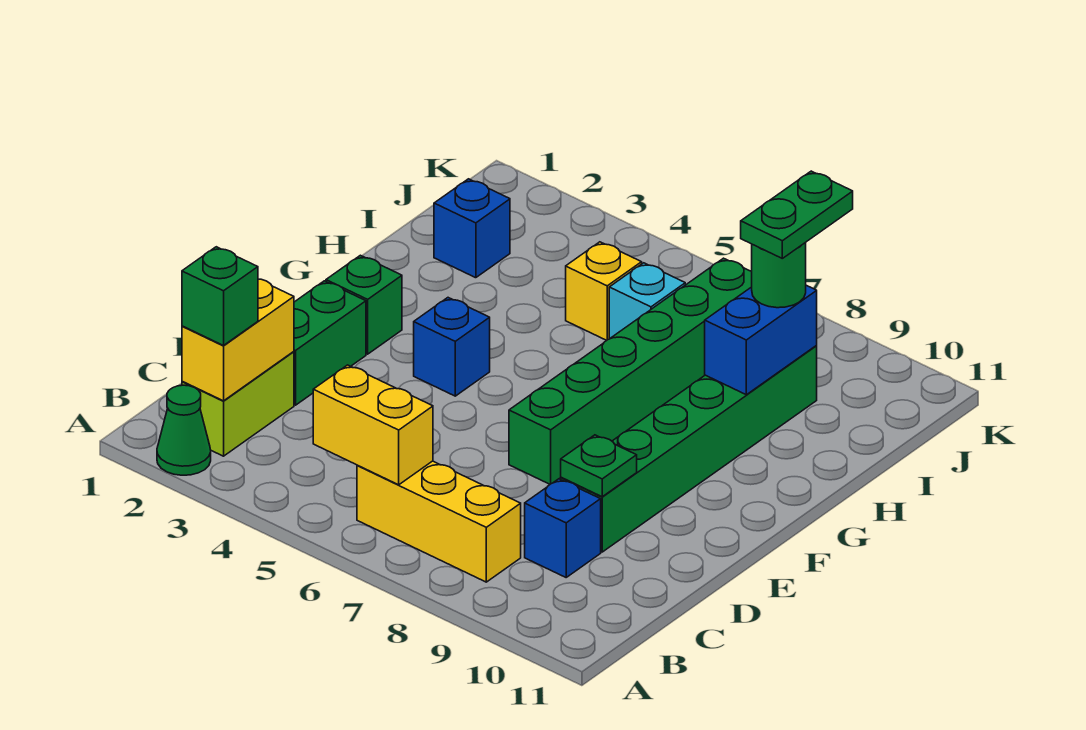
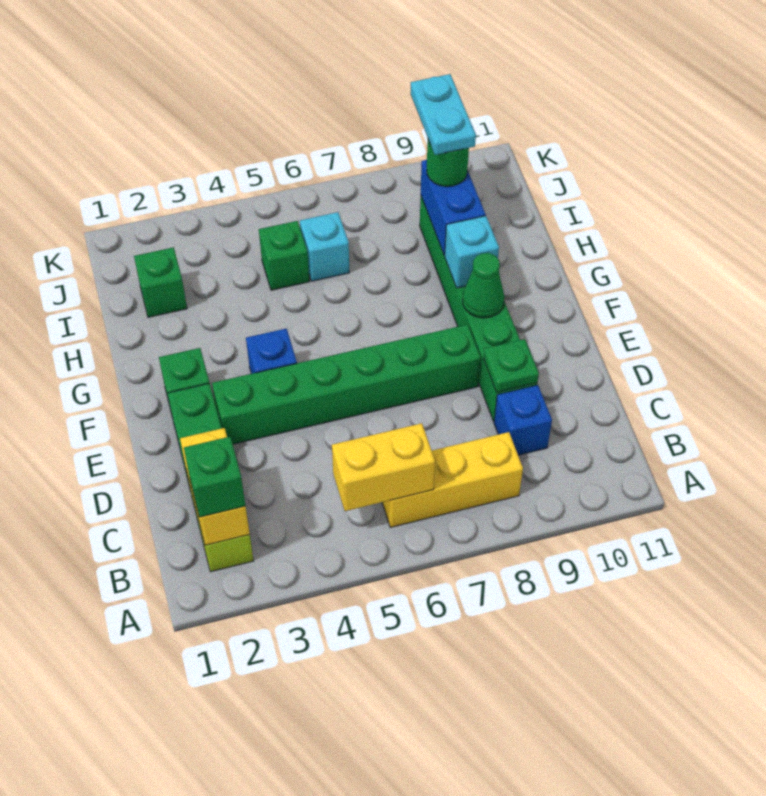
green cone A2 level 1 -> green cone F9 level 2
green brick E7:J7 level 1 -> green brick E3:E8 level 1
none -> cyan brick G9 level 2
blue brick I2 level 1 -> green brick I2 level 1
yellow brick I5 level 1 -> green brick I5 level 1
green plate I9:J9 level 4 -> cyan plate I9:J9 level 4

